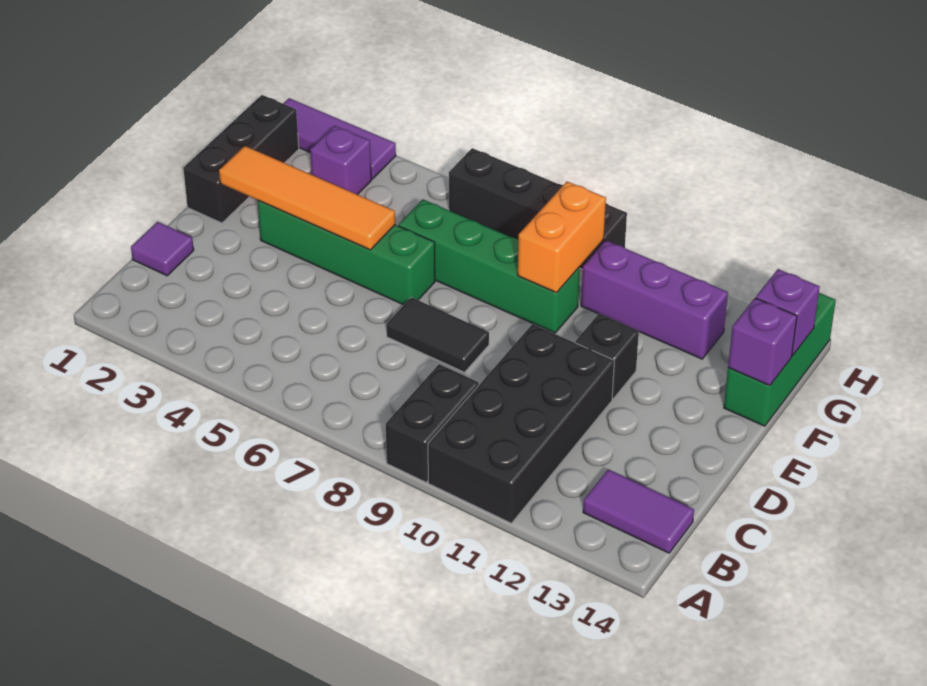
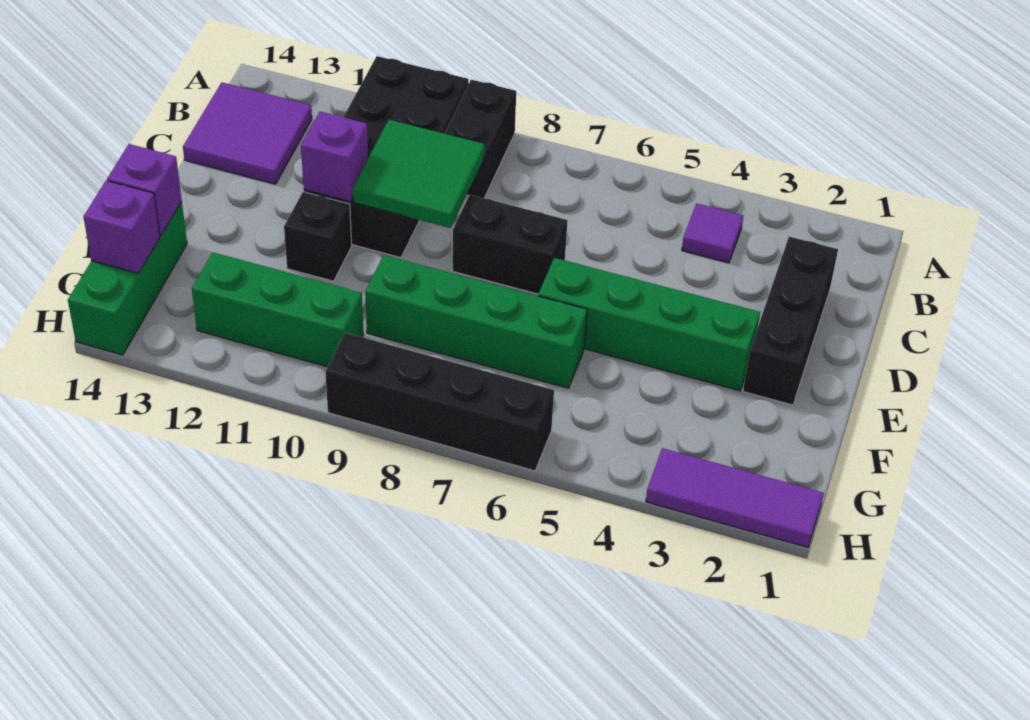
purple tile B13:B14 level 1 -> purple tile B13:C14 level 1
purple tile C1 level 1 -> purple tile B4 level 1
none -> green tile C9:D10 level 2
black tile D7:D8 level 1 -> black brick D7:D8 level 1
black brick E1:G1 level 1 -> black brick C2:E2 level 1
orange tile E2:E5 level 2 -> none
orange brick F9:G9 level 2 -> none
purple brick G3 level 1 -> purple brick D11 level 2
purple brick G10:G12 level 1 -> green brick G10:G12 level 1

